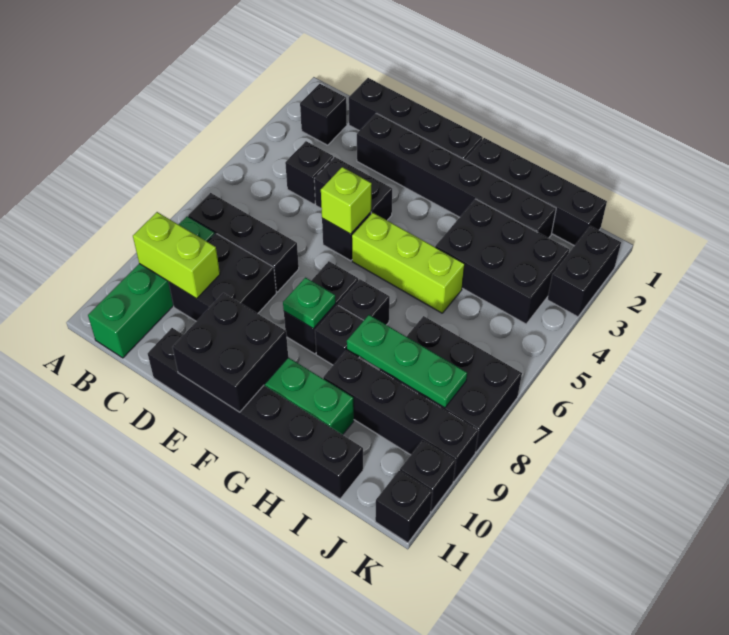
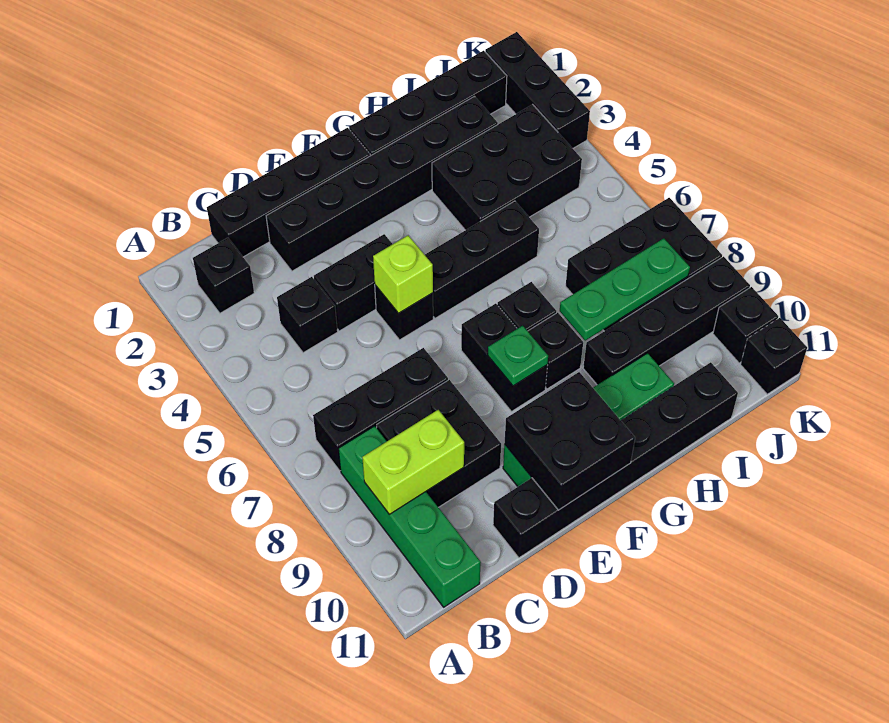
lime brick F5:H5 level 1 -> black brick F5:H5 level 1
black brick K2:K3 level 1 -> black brick K1:K3 level 1

